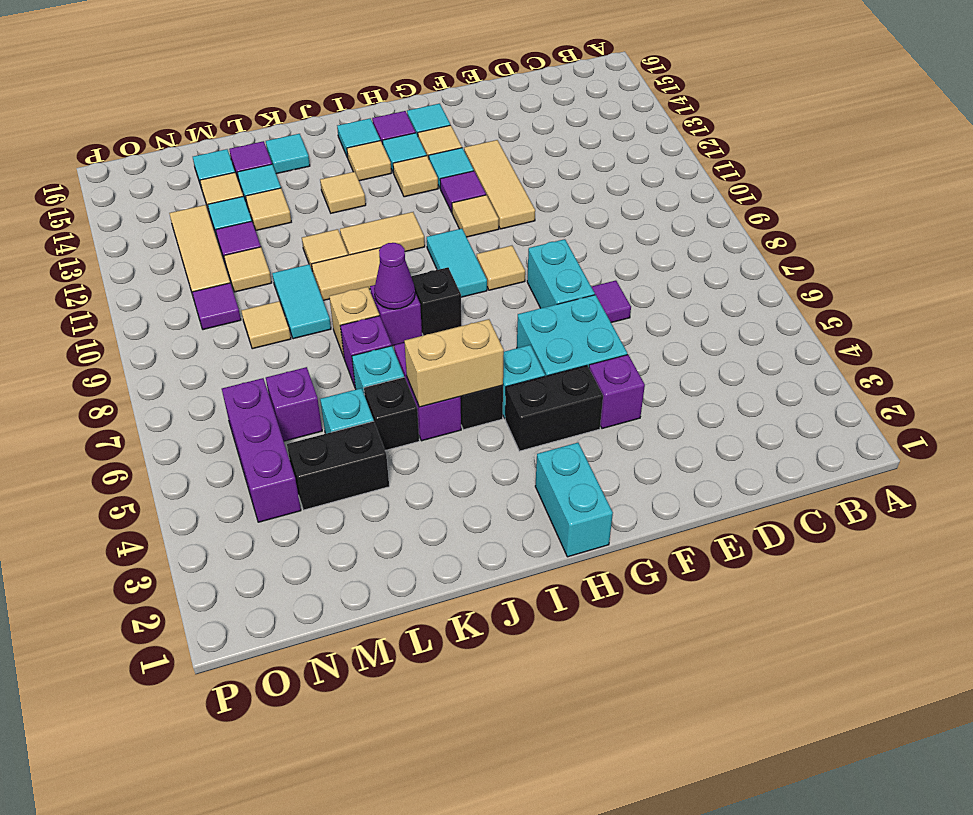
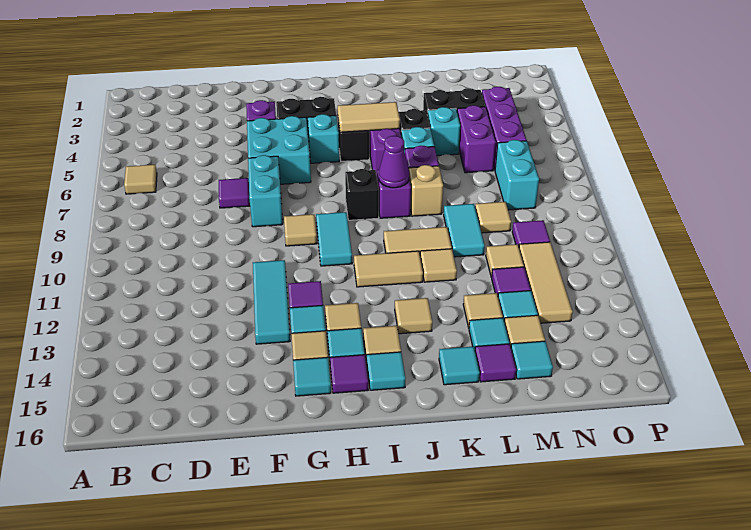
tan tile F11:F13 level 1 -> cyan tile F11:F13 level 1
tan tile G11 level 1 -> tan tile B6 level 1
cyan brick H1:H2 level 1 -> cyan brick N7:N8 level 1
tan brick I5:J5 level 2 -> tan tile I5:J5 level 2
purple brick M6 level 1 -> purple brick M5:M6 level 1

